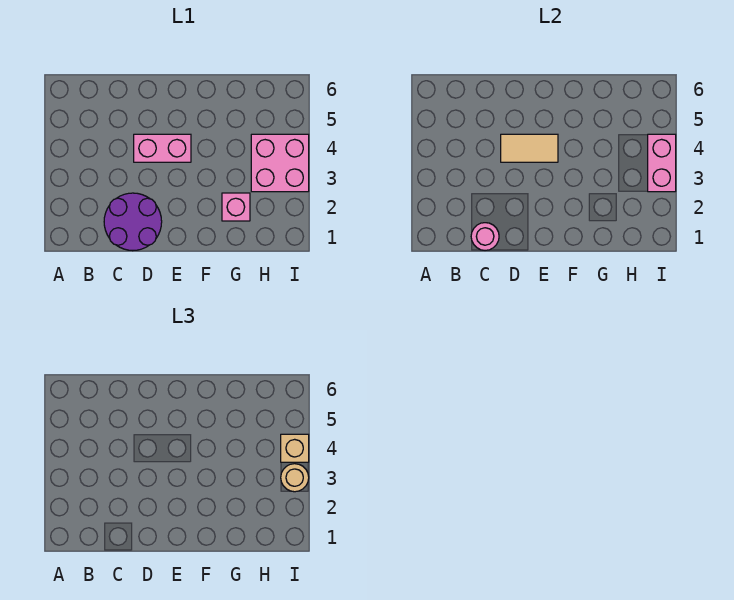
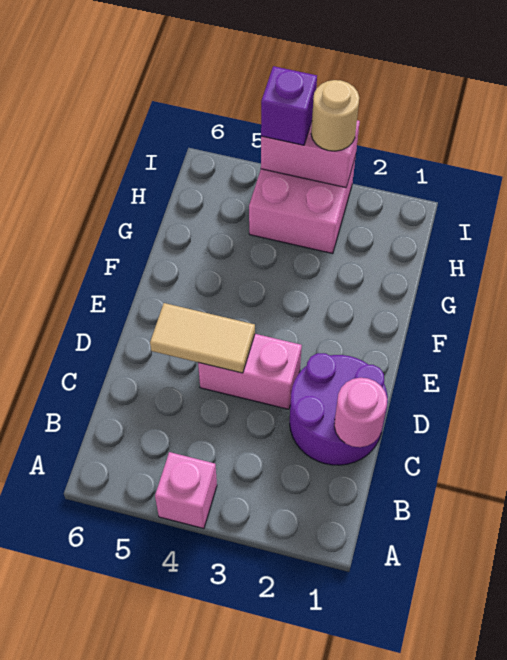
pink brick D4:E4 level 1 -> pink brick D3:D4 level 1
tan tile D4:E4 level 2 -> tan tile D4:D5 level 2
pink brick G2 level 1 -> pink brick A4 level 1
tan brick I4 level 3 -> purple brick I4 level 3

